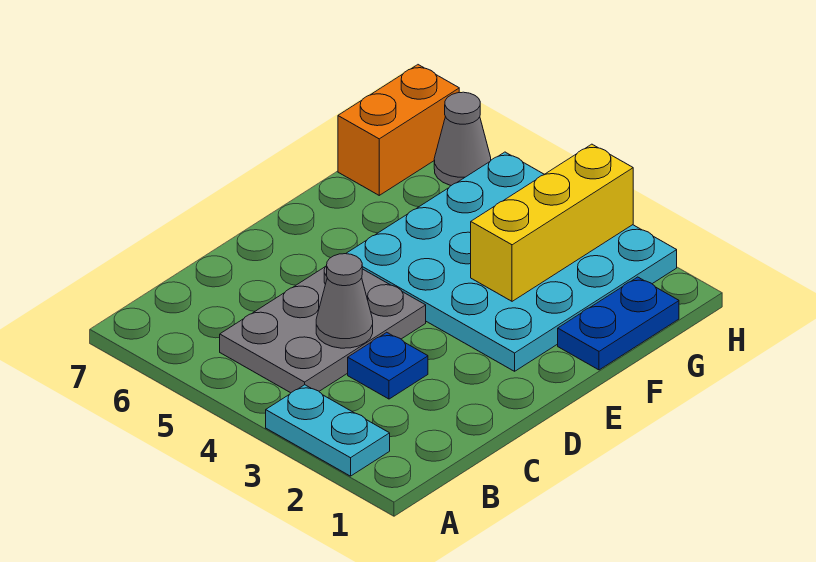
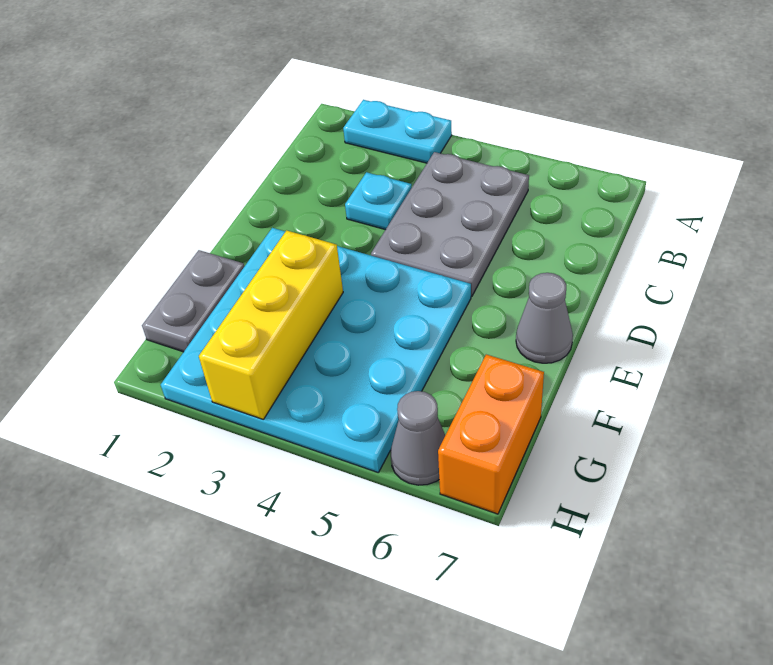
blue plate C3 level 1 -> cyan plate C3 level 1
grey cone C4 level 2 -> grey cone E7 level 1
blue plate F1:G1 level 1 -> grey plate F1:G1 level 1

